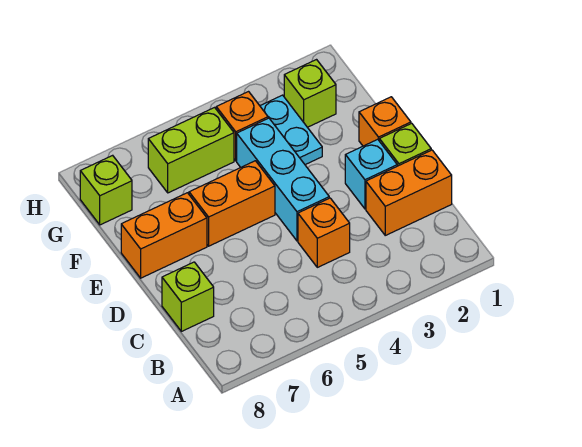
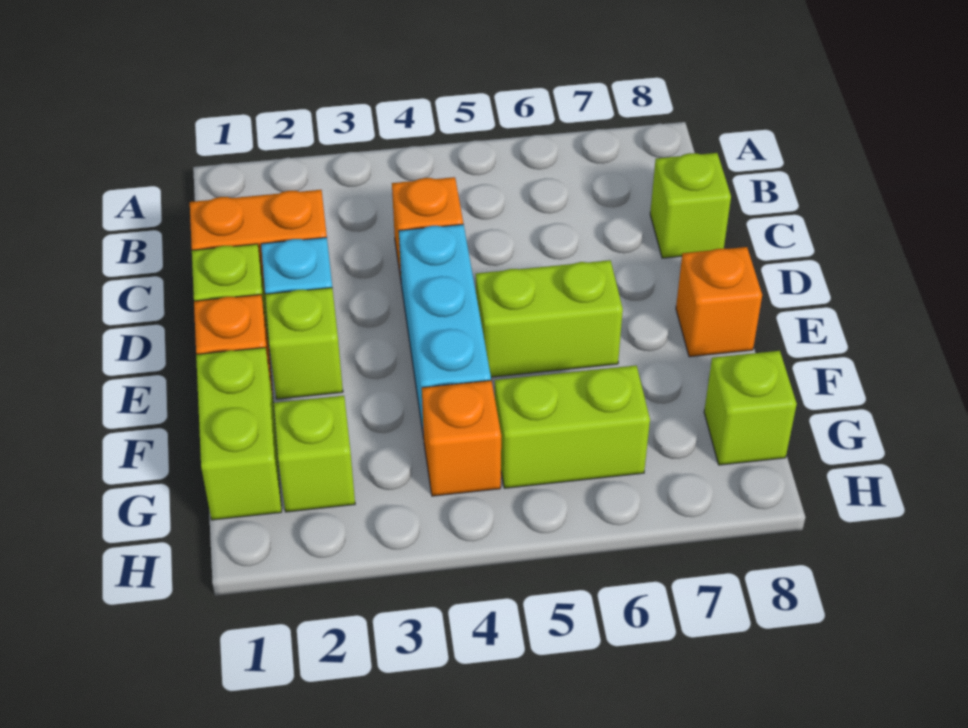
none -> lime brick E2 level 1
orange brick E5:E6 level 1 -> lime brick E5:E6 level 1
orange brick E7:E8 level 1 -> orange brick E8 level 1
none -> lime brick F1:G1 level 1
cyan plate F3:G3 level 1 -> none

